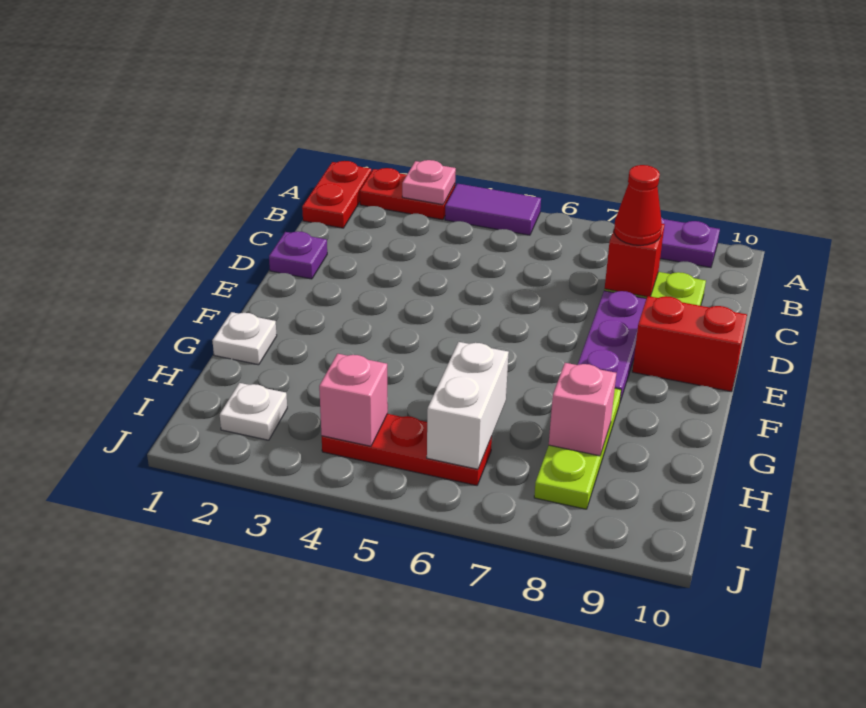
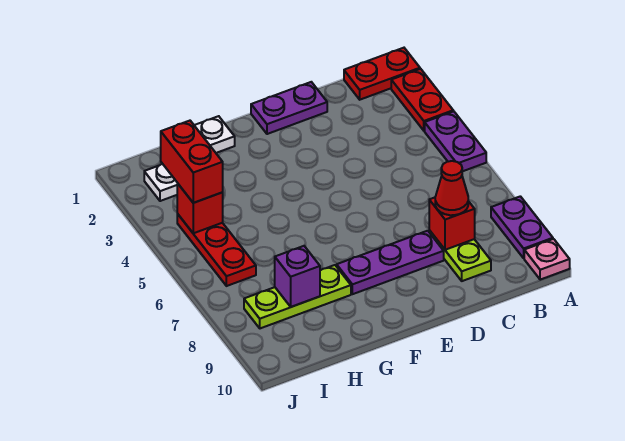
pink plate A3 level 2 -> pink plate A10 level 1
purple tile A4:A5 level 1 -> purple plate A4:A5 level 1
purple plate D1 level 1 -> purple plate D1:E1 level 1
red brick E9:E10 level 1 -> red brick I3:I4 level 3
white brick H6:I6 level 2 -> none
pink brick H8 level 2 -> purple brick H8 level 2
pink brick I4 level 2 -> red brick I4 level 2

